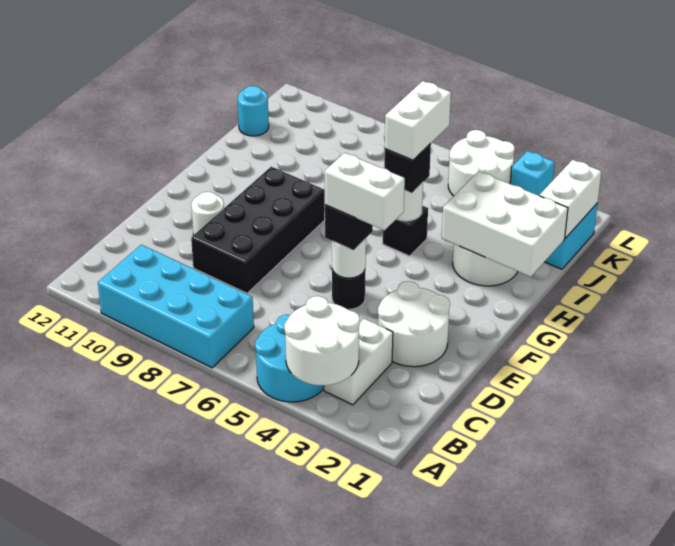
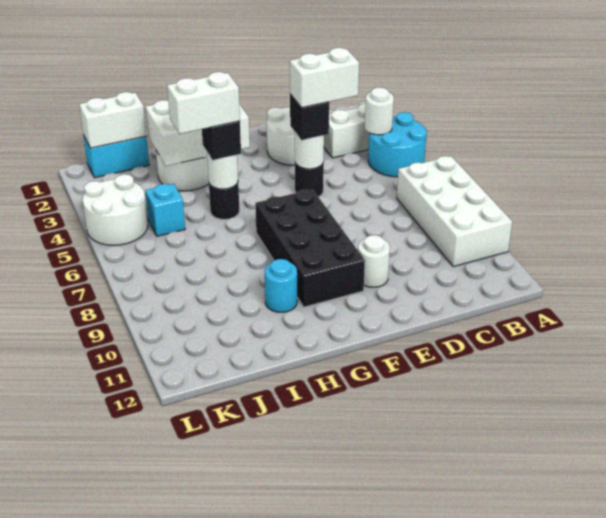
white round brick A3:B4 level 2 -> white round brick B4 level 2
cyan brick A7:B10 level 1 -> white brick A7:B10 level 1
black brick D8:G9 level 1 -> black brick F7:G10 level 1
white brick E4:E5 level 4 -> white brick D5:E5 level 4
white brick H1:I3 level 2 -> white brick G2:I3 level 2
black brick H5 level 1 -> black round brick H5 level 1
cyan round brick J12 level 1 -> cyan round brick H10 level 1
cyan brick L3 level 1 -> cyan brick J5 level 1

